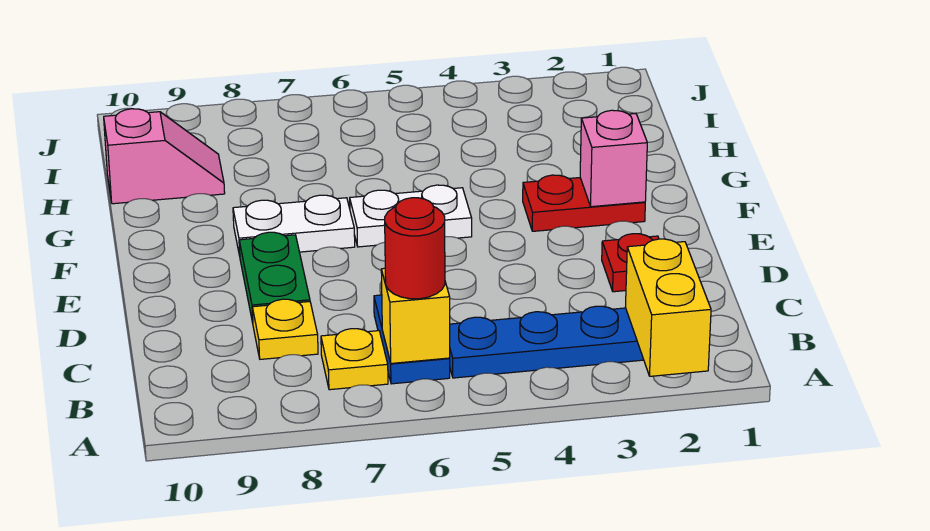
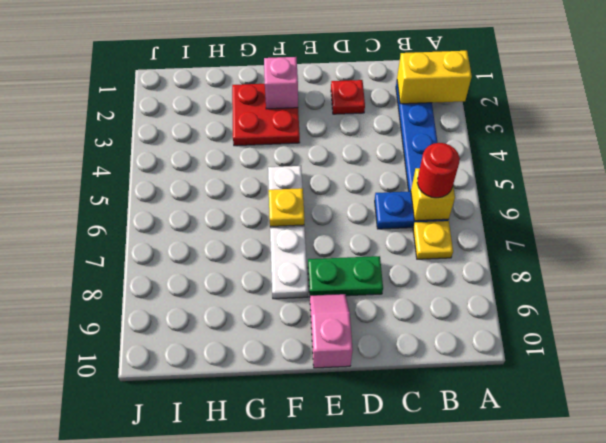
yellow plate C8 level 1 -> yellow plate F6 level 2
red plate F2:F3 level 1 -> red plate F2:G3 level 1
pink slope H9:H10 level 1 top 10 -> pink slope E9:E10 level 1 top 10

